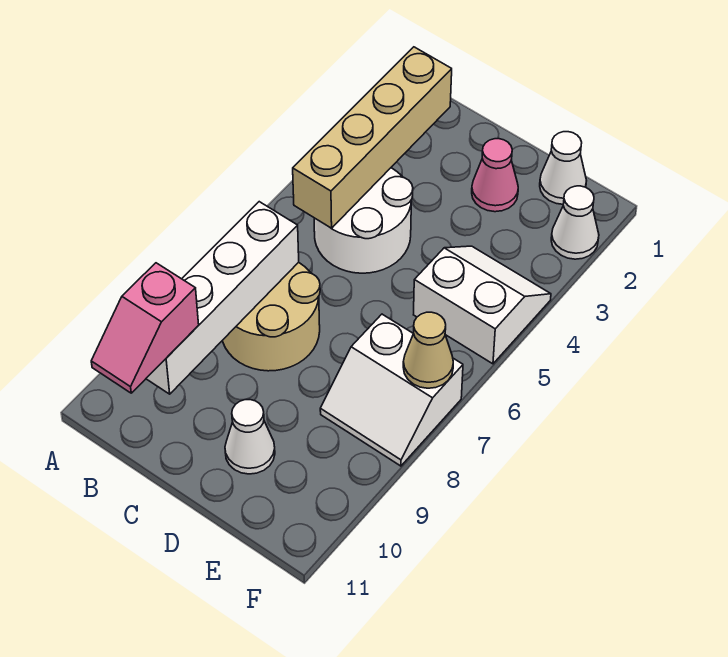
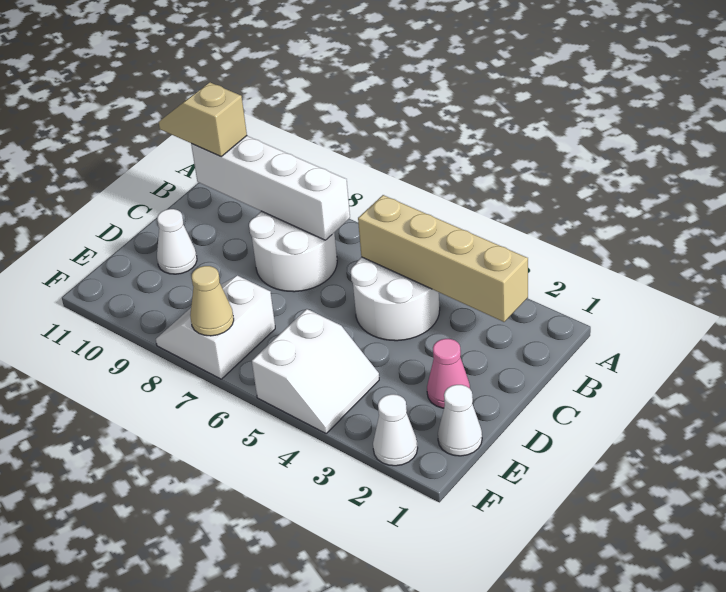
tan round brick B7:C8 level 1 -> white round brick B7:C8 level 1
pink slope B10:B11 level 3 top 10 -> tan slope B10:B11 level 3 top 10

